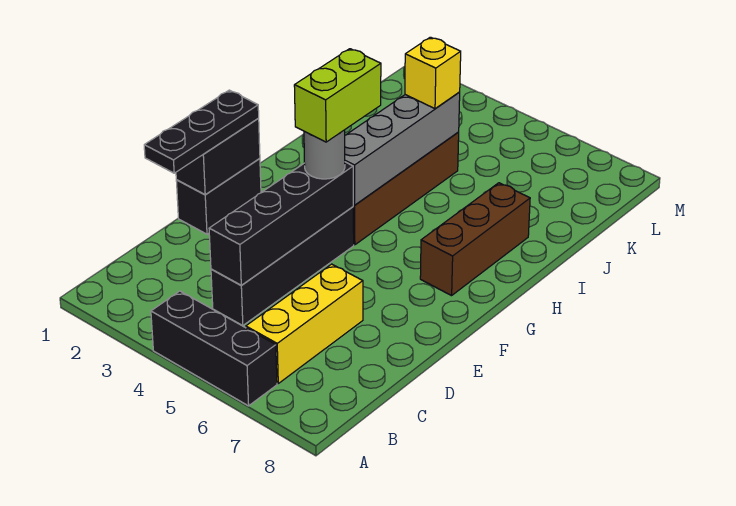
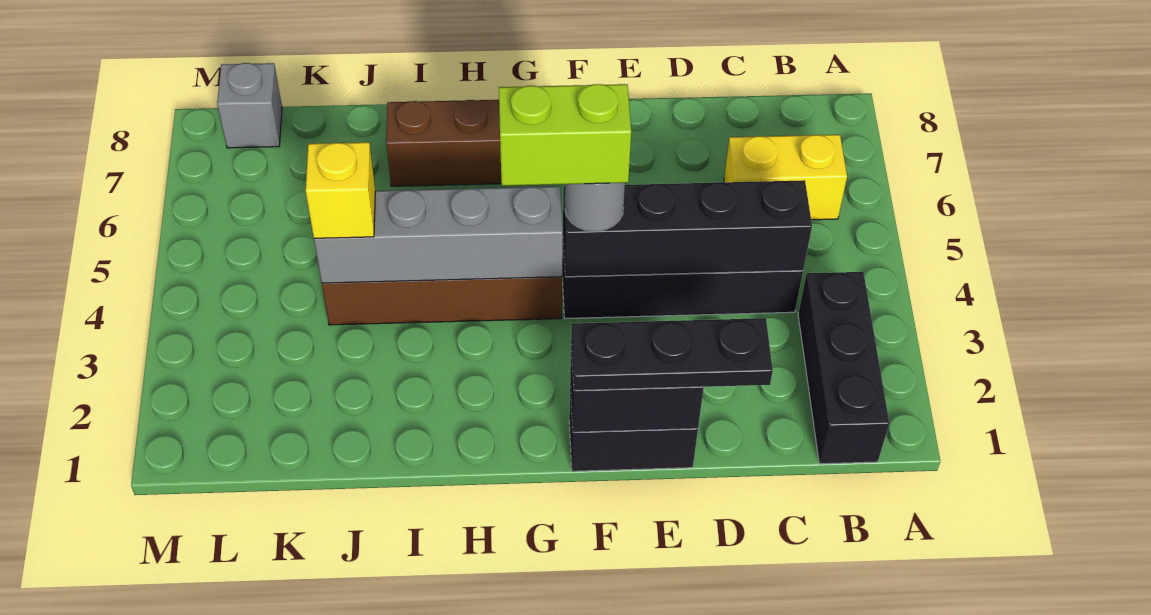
black brick A4:A6 level 1 -> black brick B1:B3 level 1
yellow brick B6:D6 level 1 -> yellow brick B6:C6 level 1
none -> grey brick L8 level 1

